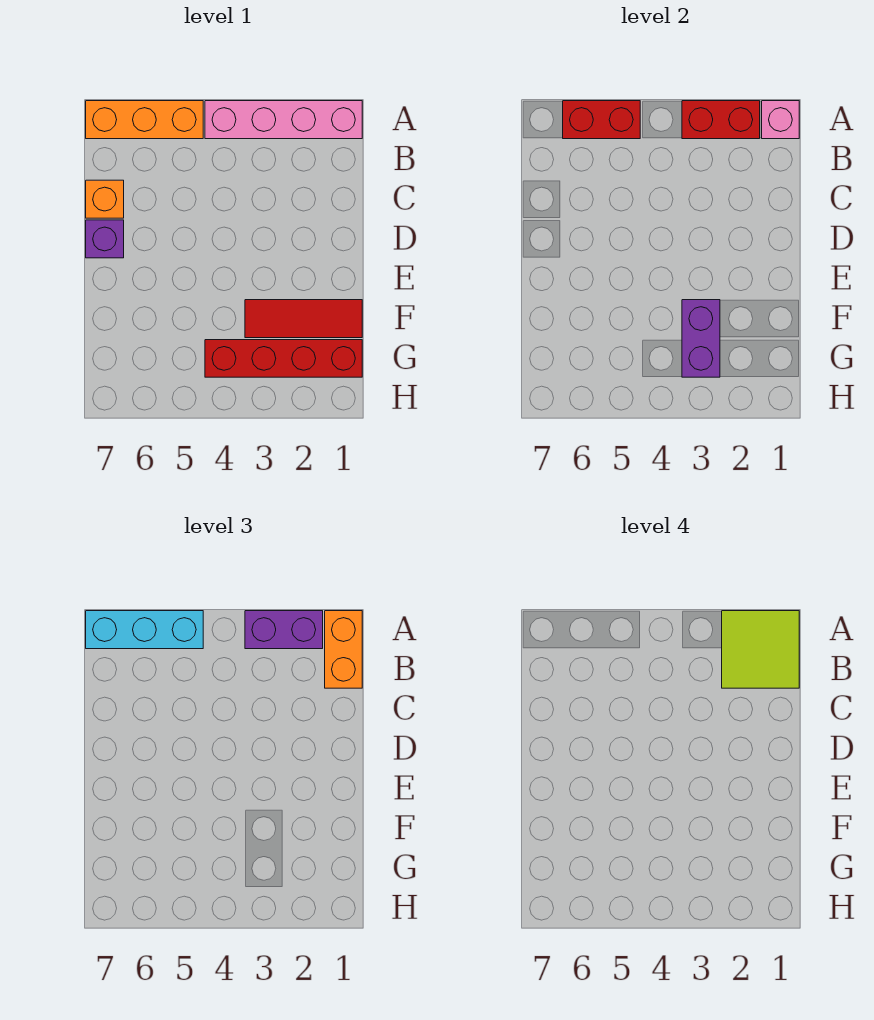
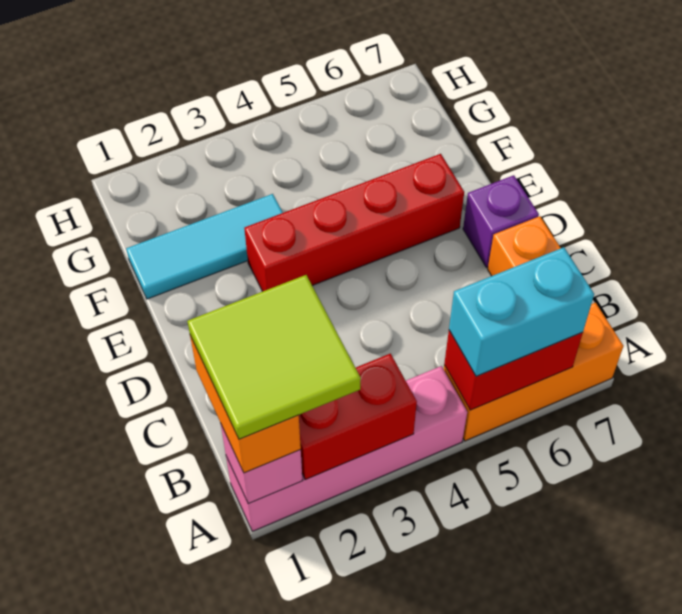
purple brick A2:A3 level 3 -> none
cyan brick A5:A7 level 3 -> cyan brick A5:A6 level 3
red tile F1:F3 level 1 -> cyan tile F1:F3 level 1
purple brick F3:G3 level 2 -> none
red brick G1:G4 level 1 -> red brick E3:E6 level 1

